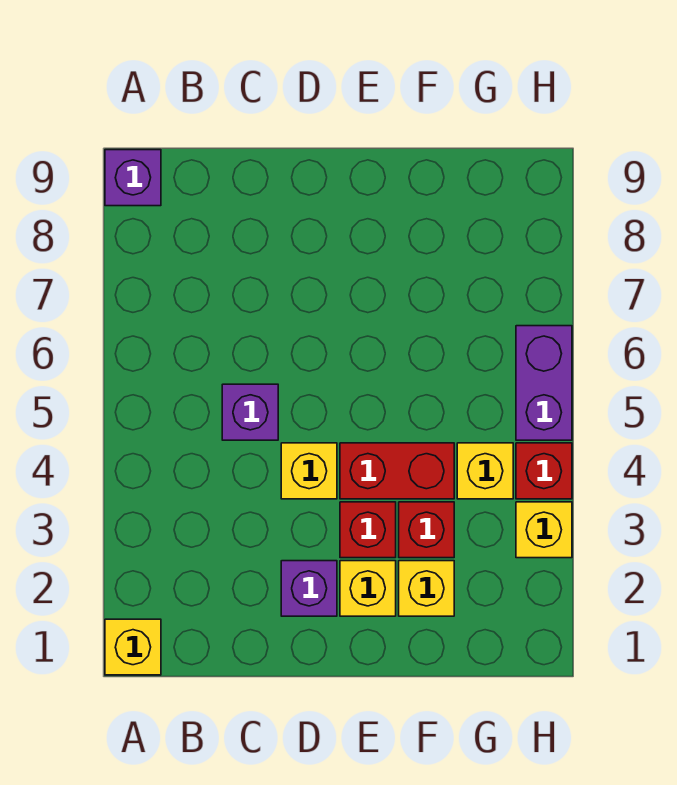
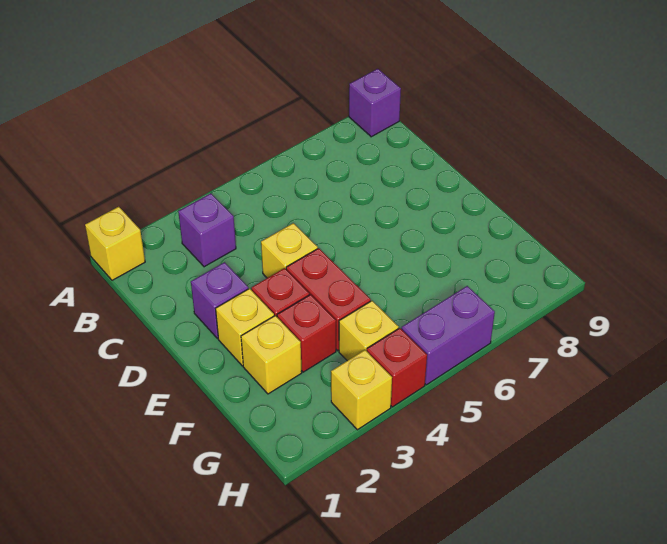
purple brick C5 level 1 -> purple brick B3 level 1

